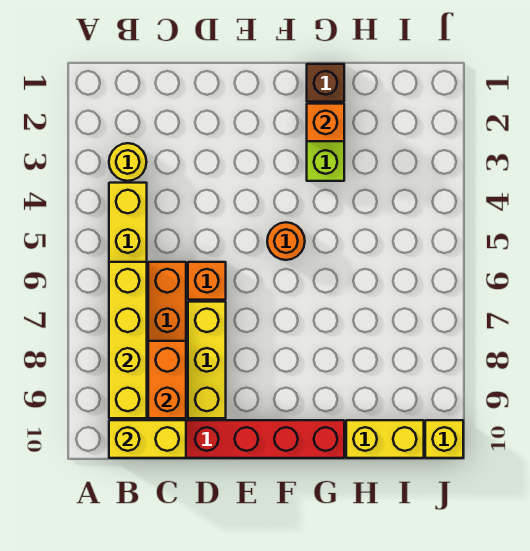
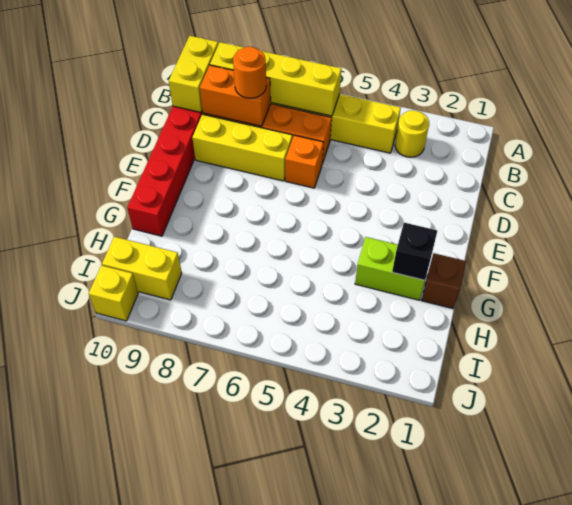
orange round brick F5 level 1 -> orange round brick C8 level 3
orange brick G2 level 2 -> black brick G2 level 2
yellow brick H10:I10 level 1 -> yellow brick I9:I10 level 1

